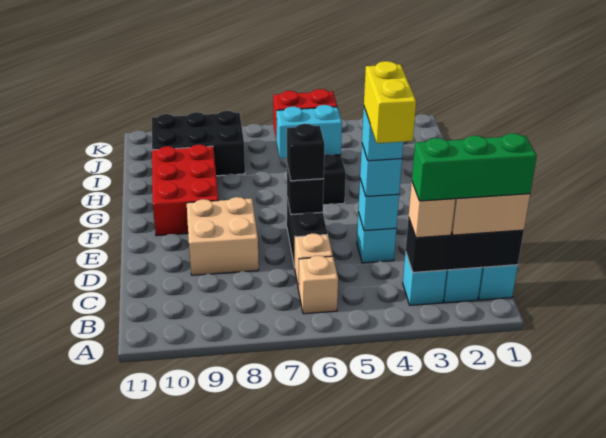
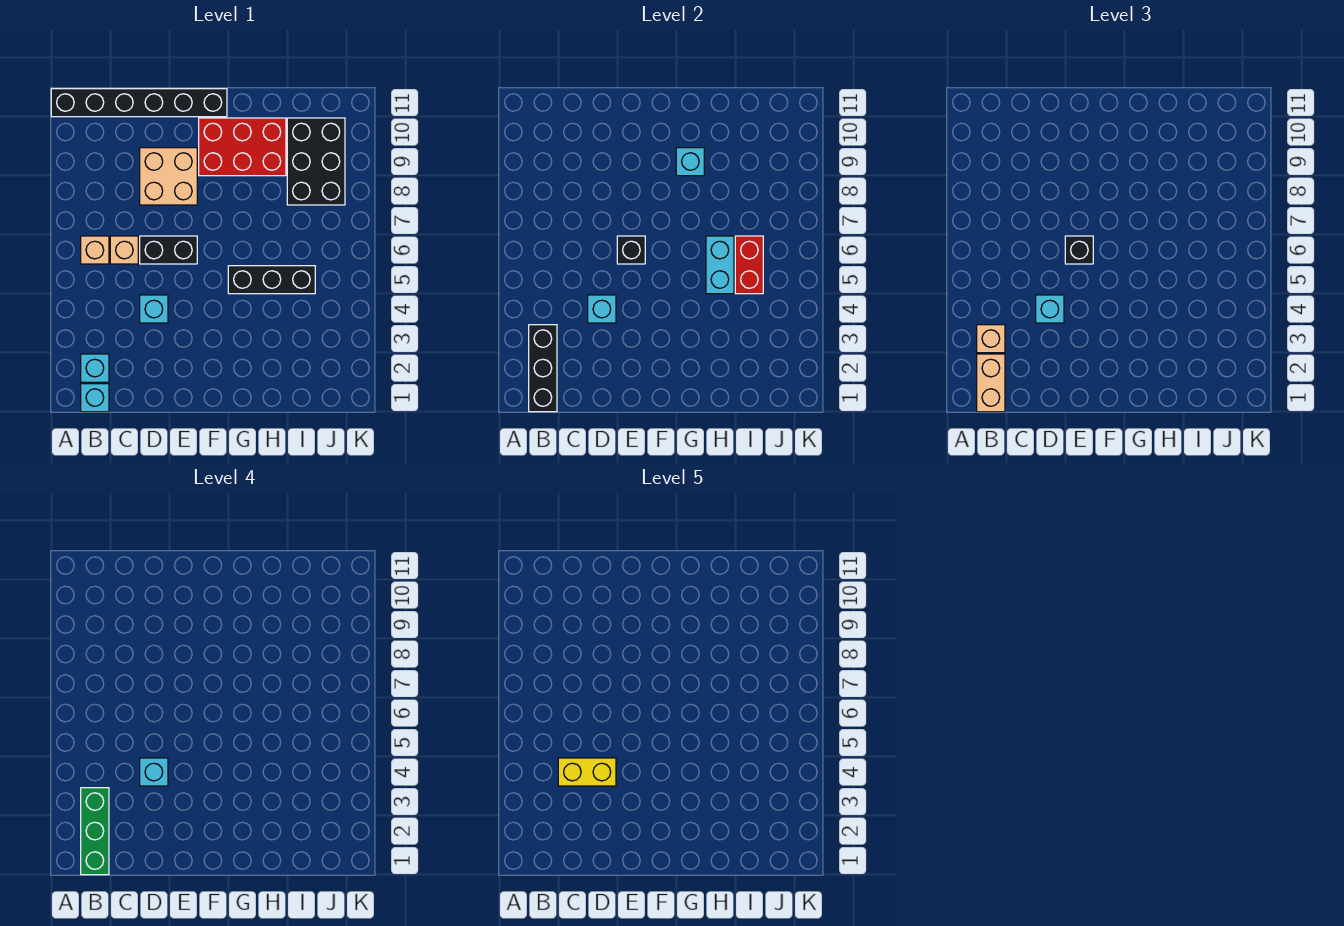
none -> black brick A11:F11 level 1
cyan brick B3 level 1 -> cyan brick G9 level 2

